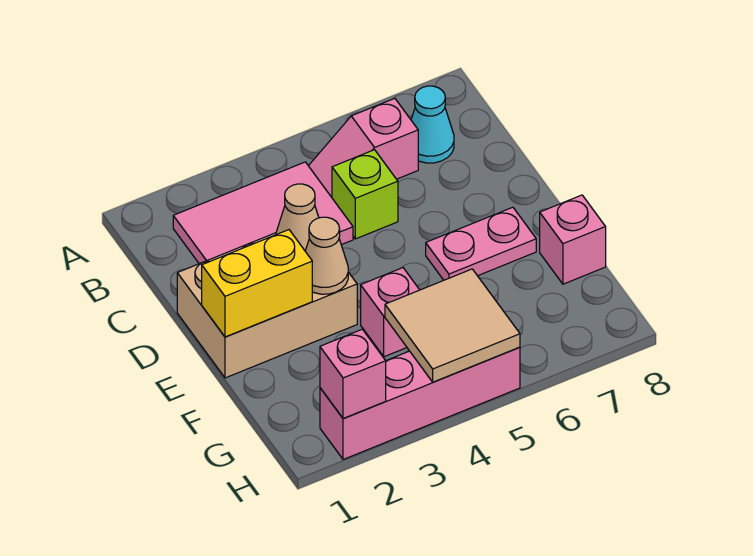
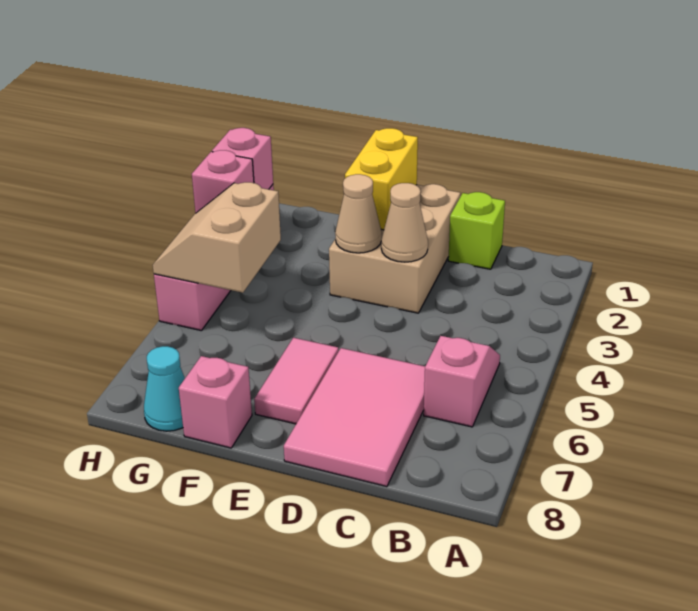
pink tile B2:C4 level 1 -> pink tile C6:D8 level 1
cyan cone B7 level 1 -> cyan cone G8 level 1
lime brick C5 level 1 -> lime brick C1 level 1
pink plate E6:E7 level 1 -> pink tile E6:E7 level 1
pink brick F4 level 1 -> pink brick H3 level 2
tan tile G4:H5 level 2 -> tan slope G4:H5 level 2 top G

